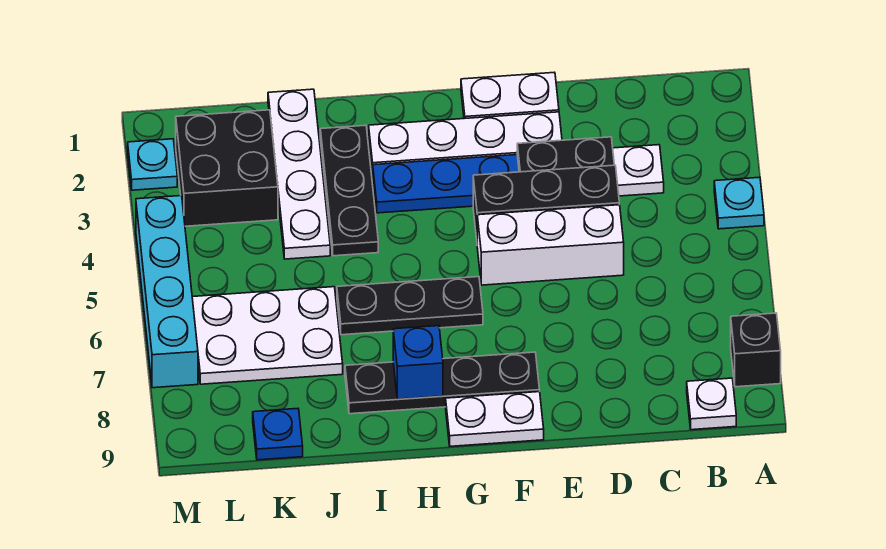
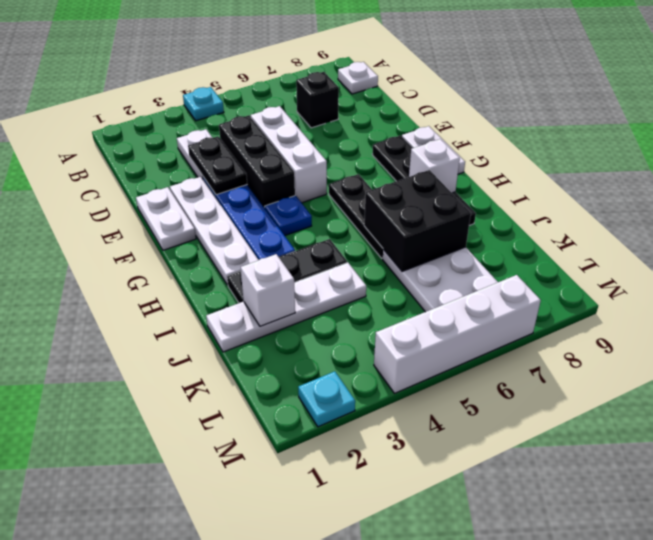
black brick A8 level 1 -> black brick C7 level 1
blue brick H8 level 2 -> white brick H8 level 2
none -> white brick J2 level 2
black brick K2:L3 level 1 -> black brick I6:J7 level 2
blue plate K9 level 1 -> blue plate G4 level 1
cyan brick M4:M7 level 1 -> white brick M4:M7 level 1

